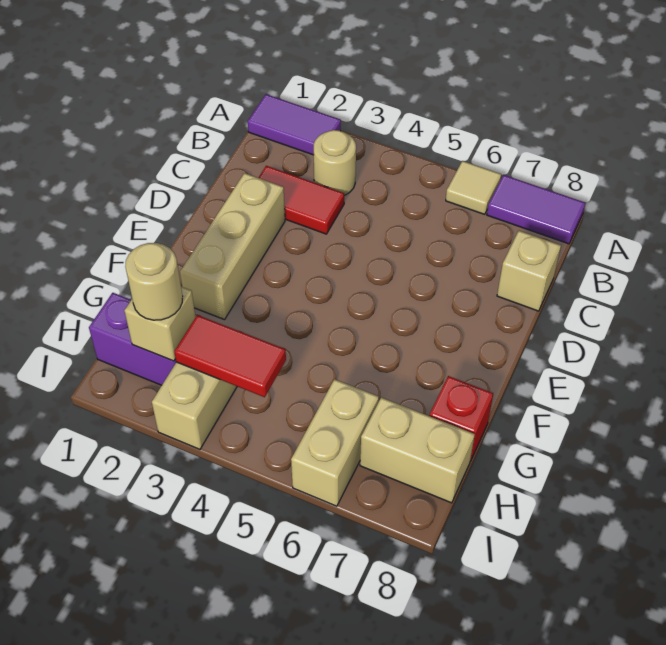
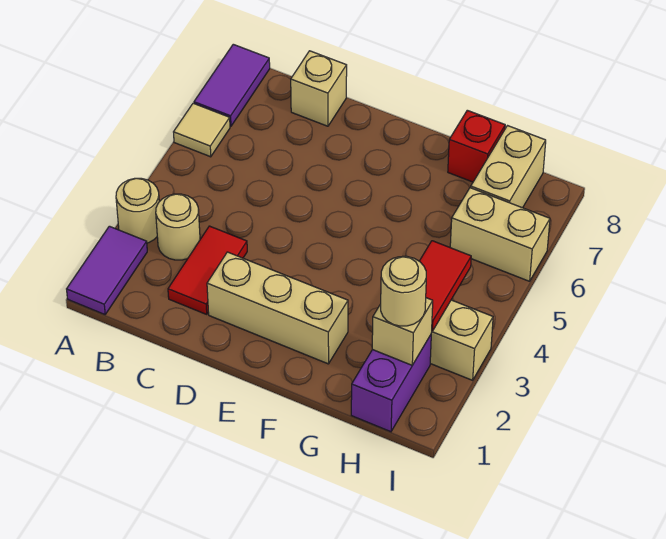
none -> tan round brick A3 level 1

